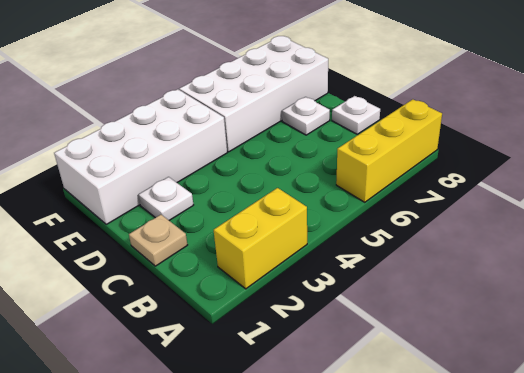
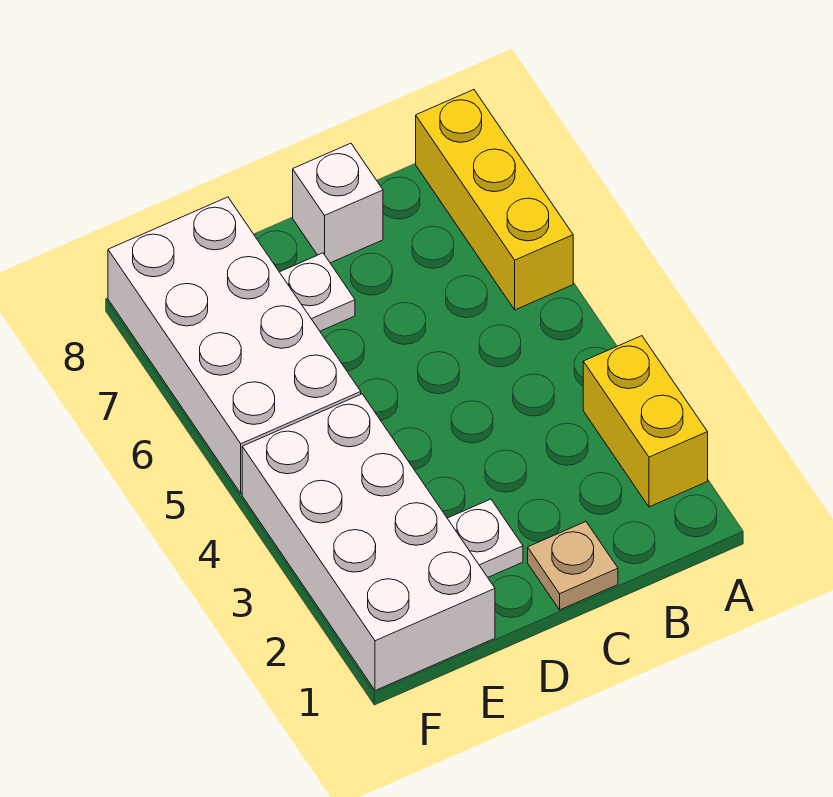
white plate C8 level 1 -> white brick C8 level 1

